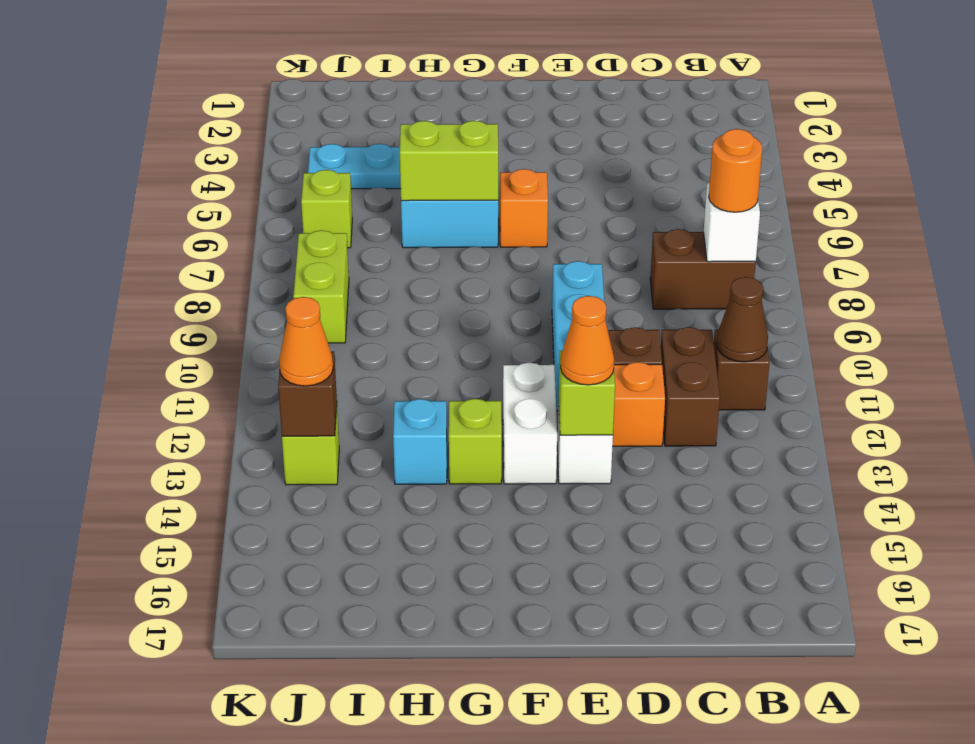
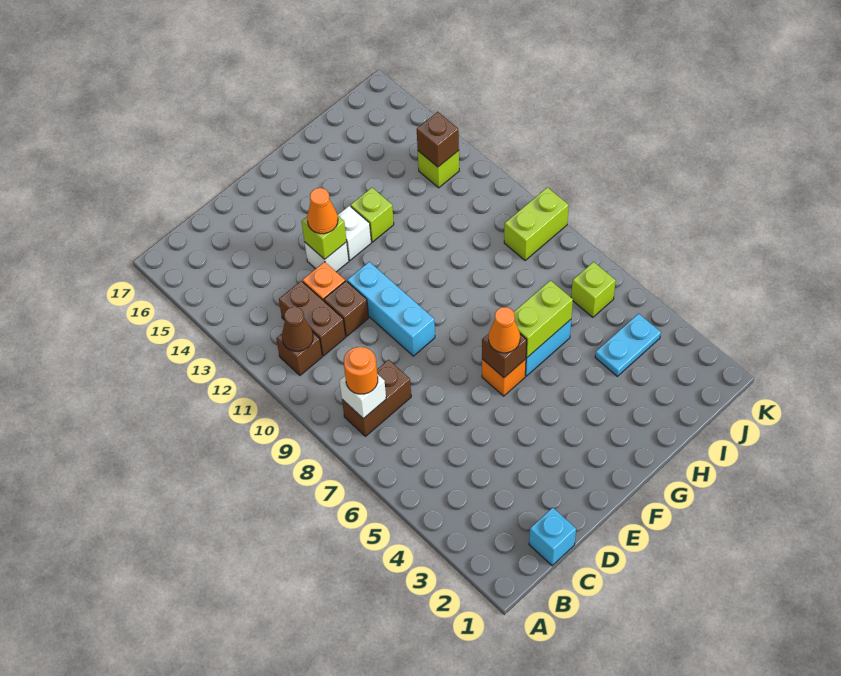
none -> brown brick F6 level 2
white brick F12:F13 level 1 -> white brick F13 level 1
cyan brick H13 level 1 -> cyan brick C1 level 1
lime brick J8:J9 level 1 -> lime brick J9:K9 level 1
orange cone J13 level 3 -> orange cone F6 level 3

